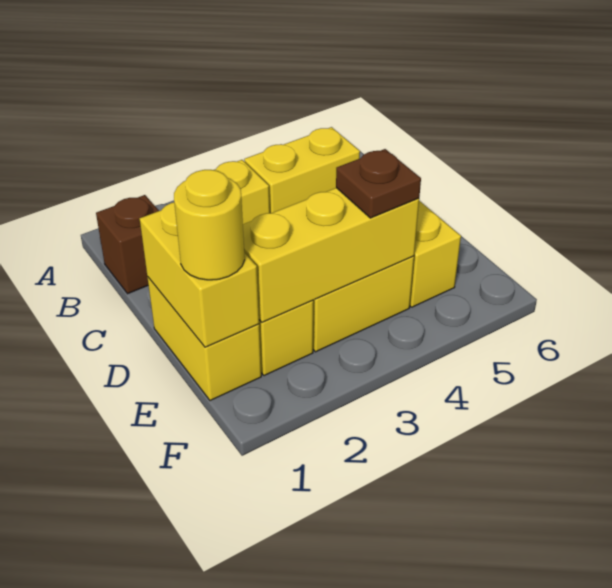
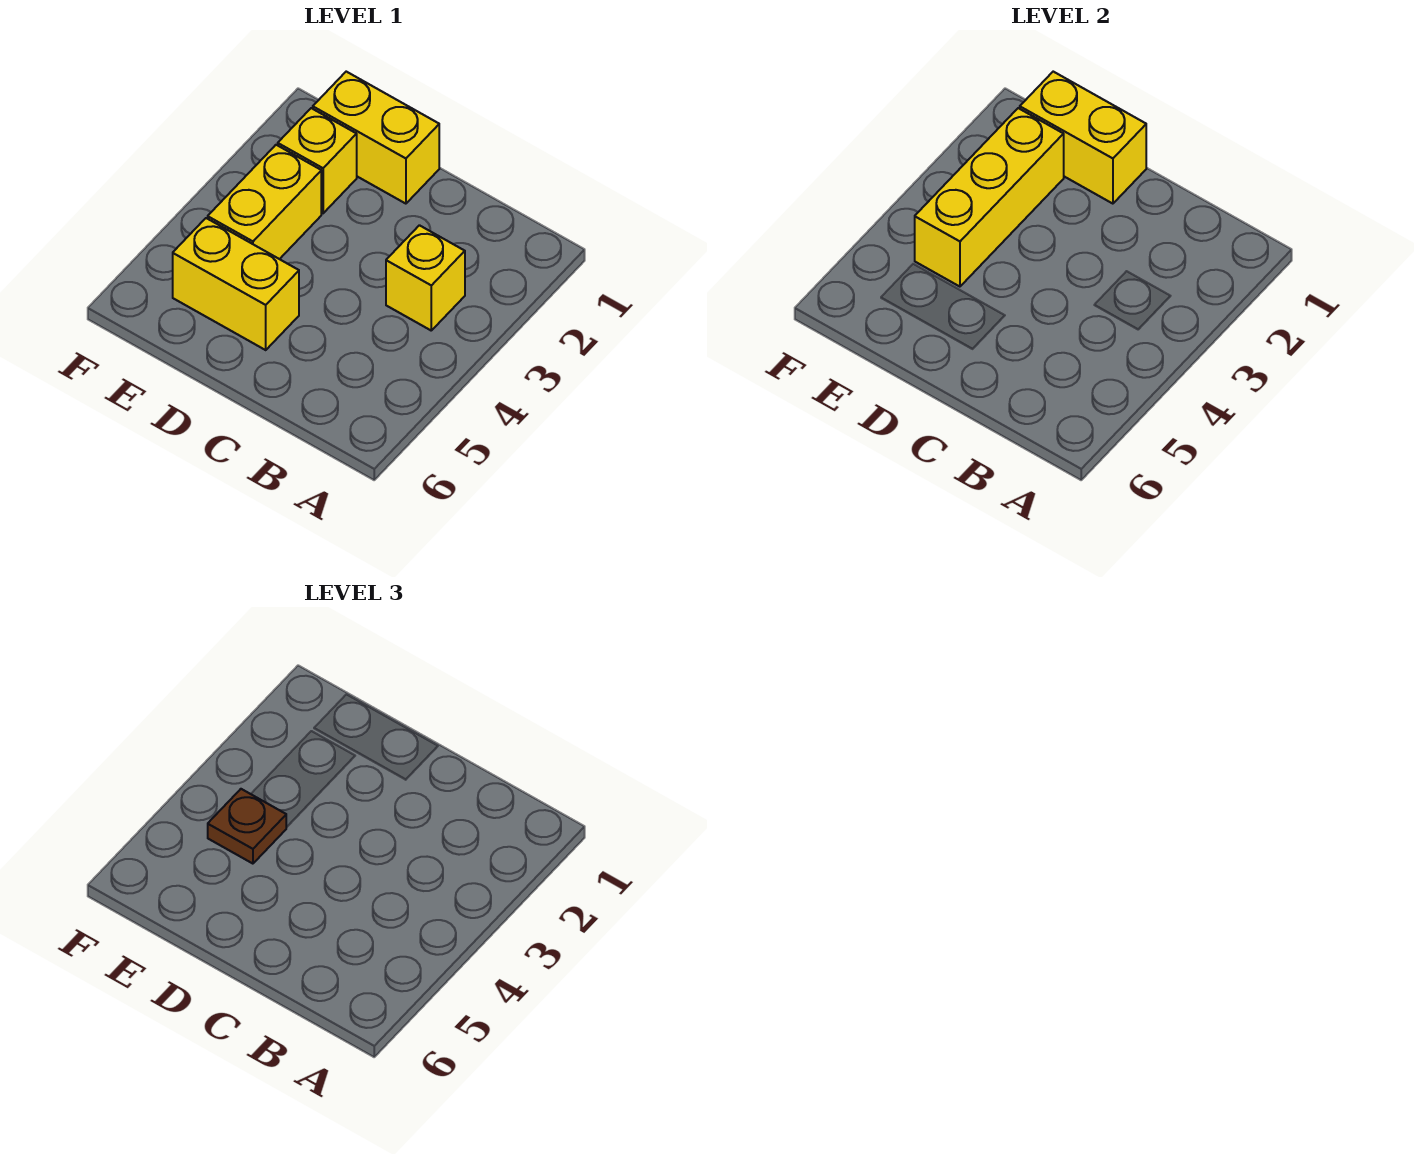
brown brick B1 level 1 -> none
yellow brick B4:B5 level 1 -> none
yellow round brick E1 level 3 -> none

